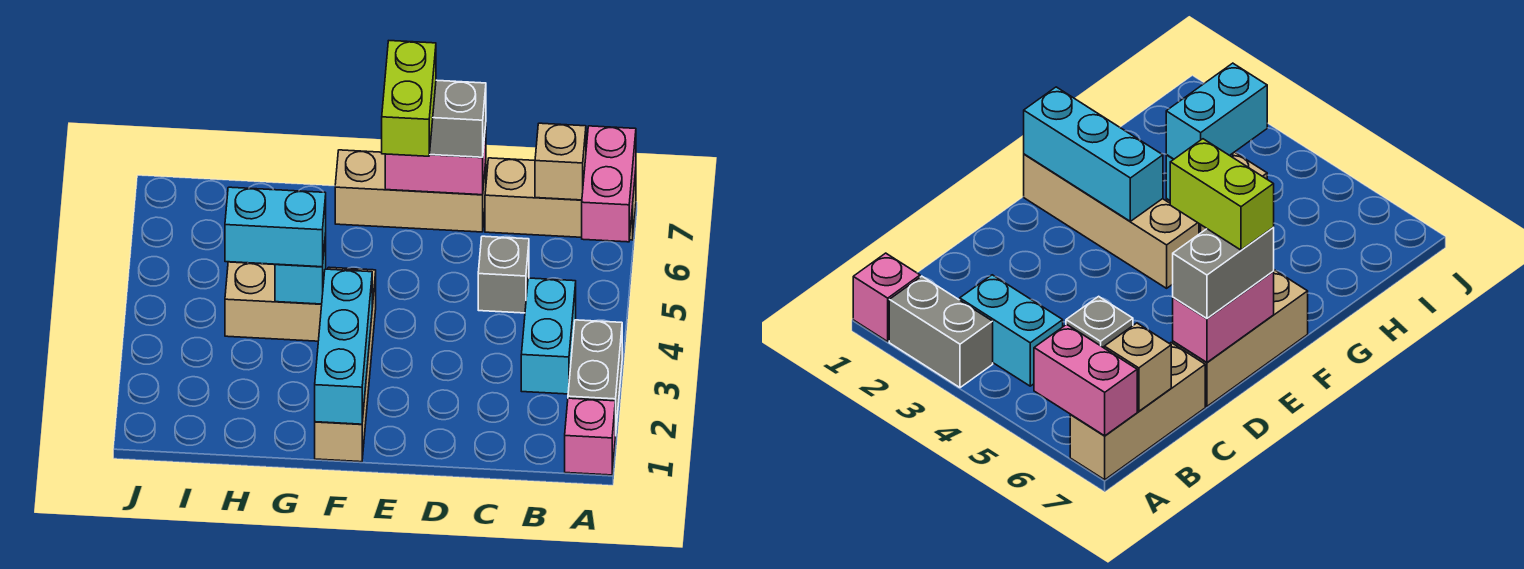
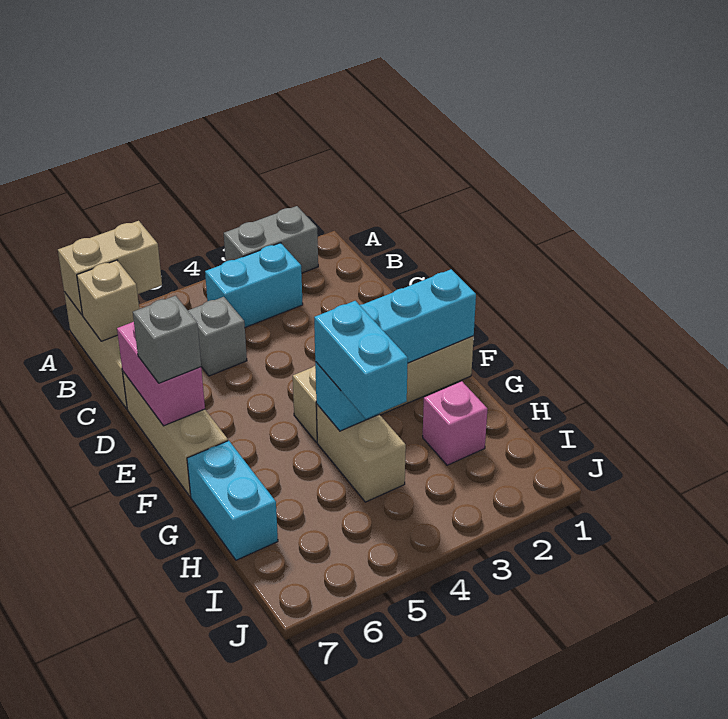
pink brick A1 level 1 -> pink brick H2 level 1
pink brick A6:A7 level 2 -> tan brick A6:A7 level 2
grey brick D7:E7 level 3 -> grey brick E7 level 3
lime brick E6:E7 level 4 -> none
none -> cyan brick G7:H7 level 1

